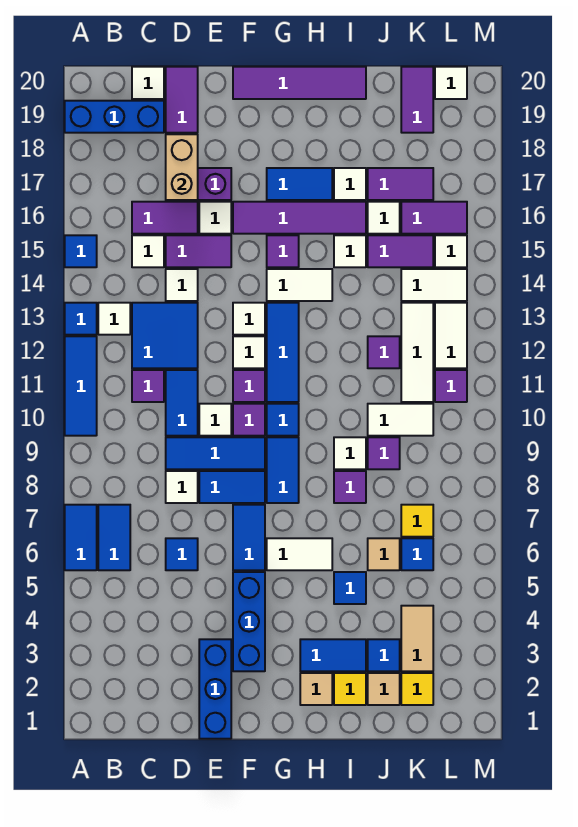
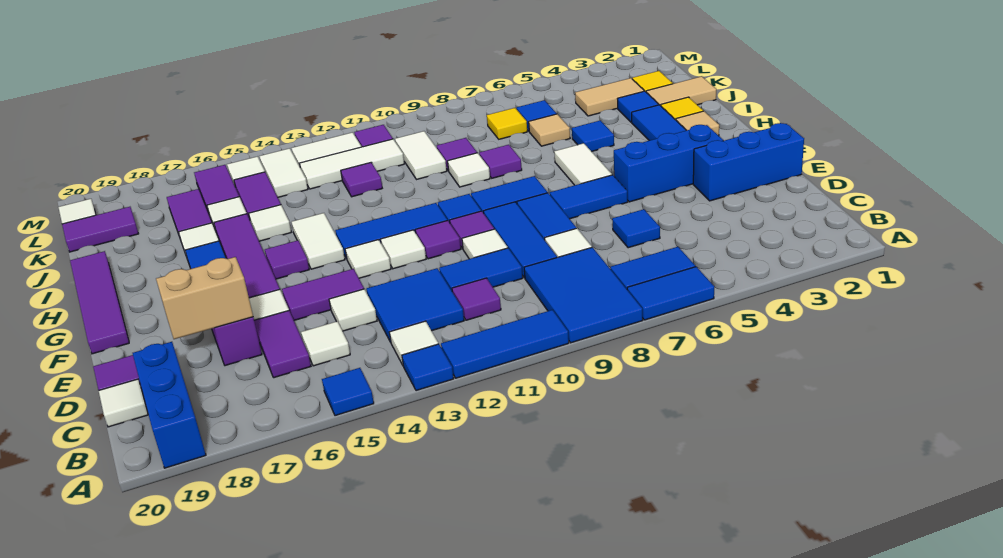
none -> blue tile A8:C9 level 1
purple tile D15:E15 level 1 -> purple tile E14:E15 level 1
tan tile J2 level 1 -> tan tile J1:J2 level 1

